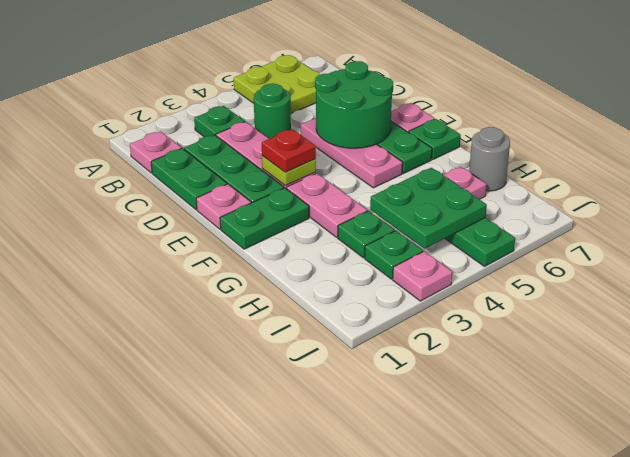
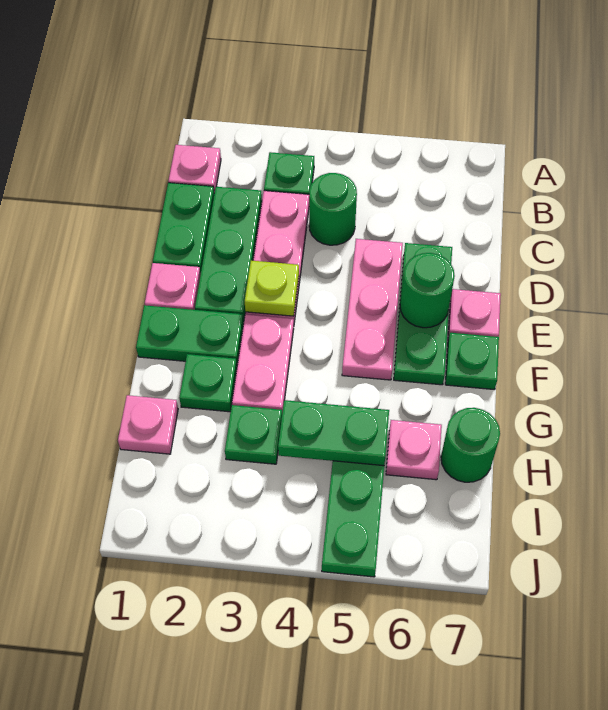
lime plate A5:B6 level 1 -> none
green round brick D5:E6 level 2 -> green round brick E6 level 2
red plate E3 level 3 -> none
green plate H4:I5 level 2 -> green plate H4:H5 level 2
grey round brick H7 level 1 -> green round brick H7 level 1
green plate I3 level 1 -> green plate G2 level 1
pink plate J3 level 1 -> pink plate H1 level 1

